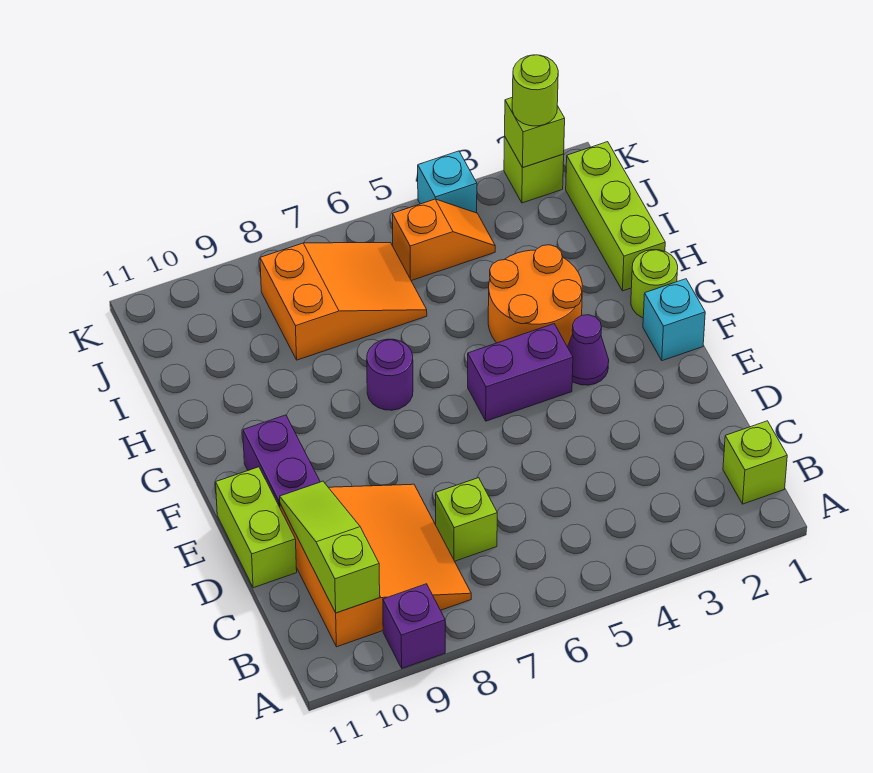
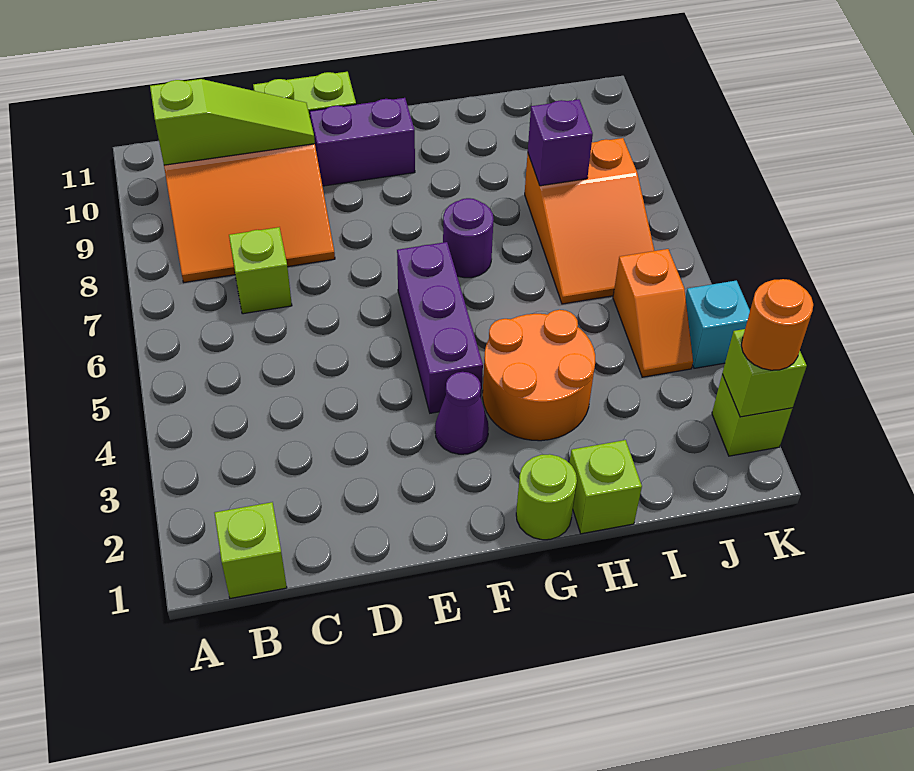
purple brick A9 level 1 -> purple brick I8 level 2
cyan brick F1 level 1 -> none
purple brick F4:F5 level 1 -> purple brick F4:F6 level 1
lime brick H1:J1 level 1 -> lime brick H1 level 1
lime round brick K2 level 3 -> orange round brick K2 level 3

